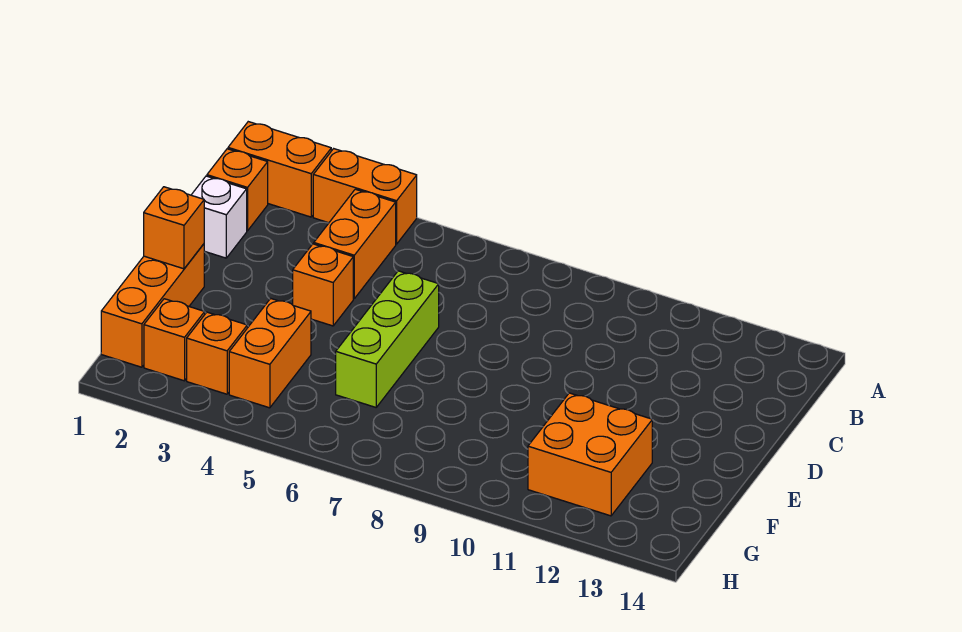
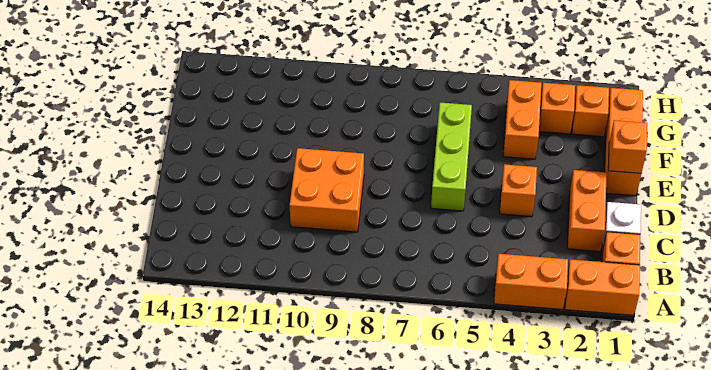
orange brick B4:C4 level 1 -> orange brick C2:D2 level 1
orange brick F11:G12 level 1 -> orange brick C9:D10 level 1

